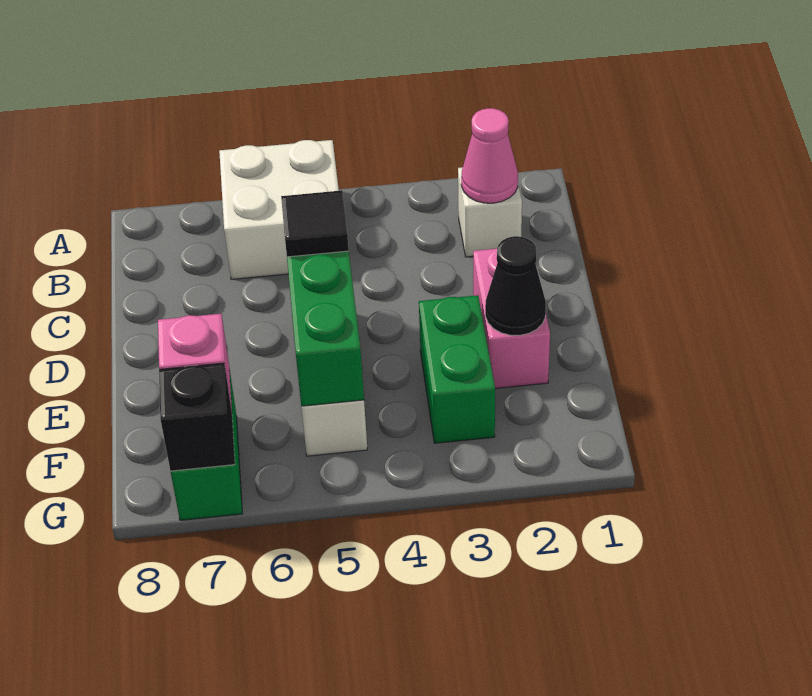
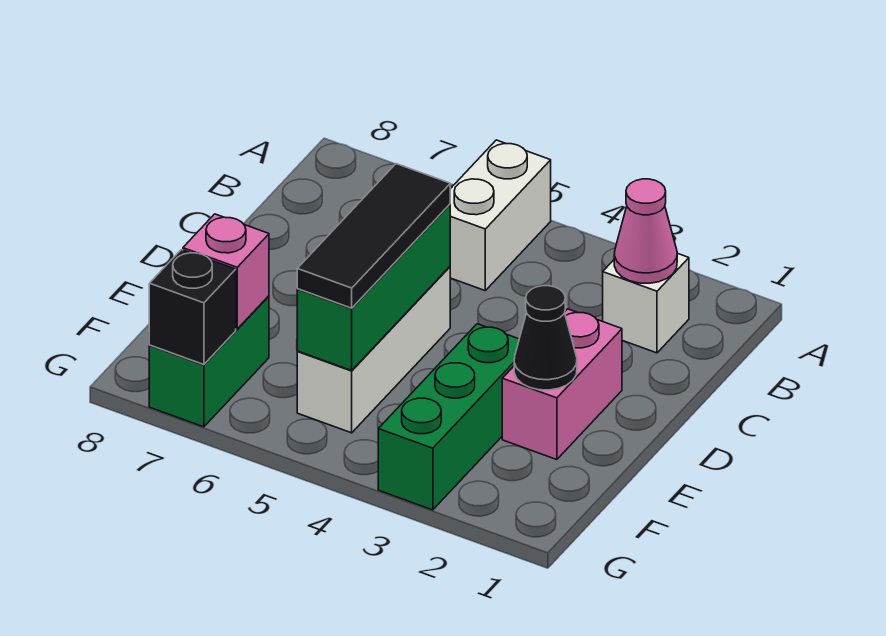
white brick A5:B6 level 1 -> white brick A5:B5 level 1
black tile D5 level 3 -> black tile D5:F5 level 3
green brick E3:F3 level 1 -> green brick E3:G3 level 1

